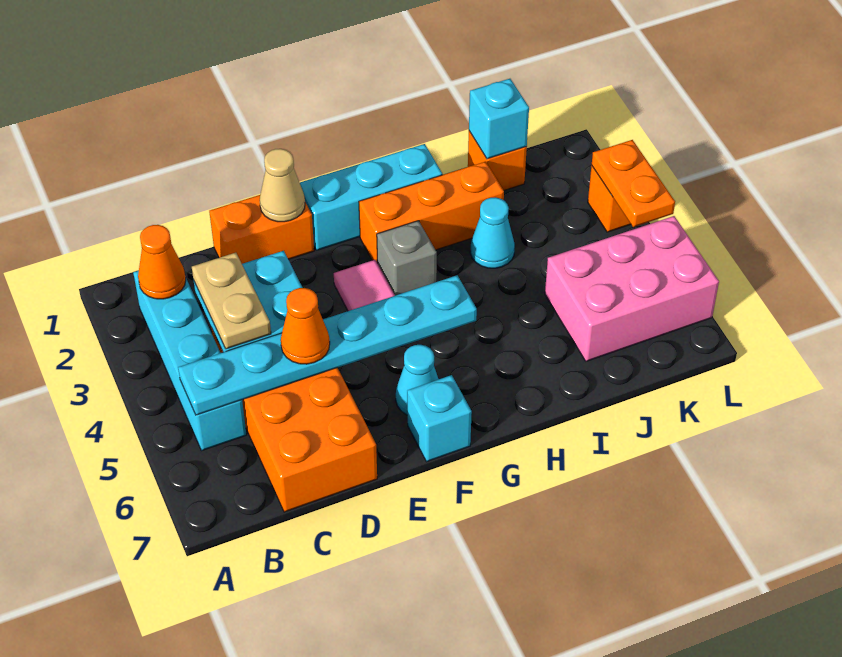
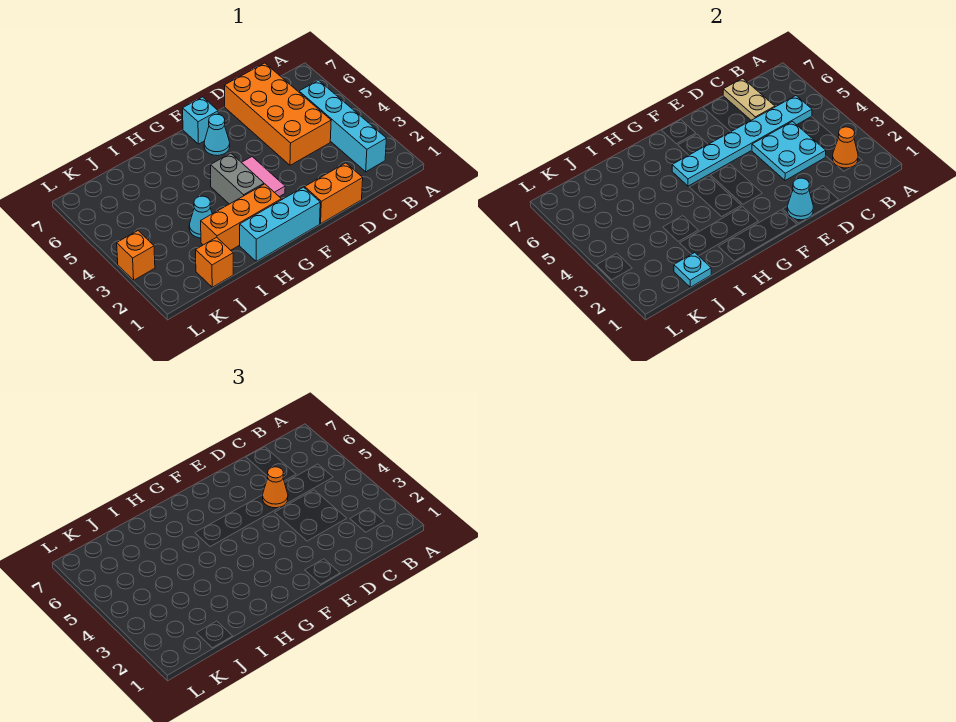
tan plate C3:C4 level 3 -> tan plate C6:C7 level 2
tan cone E1 level 2 -> cyan cone E1 level 2
grey brick G3 level 1 -> grey brick G3:G4 level 1
cyan brick J1 level 2 -> cyan plate J1 level 2
pink brick J5:L6 level 1 -> none
orange plate L3:L4 level 2 -> none

